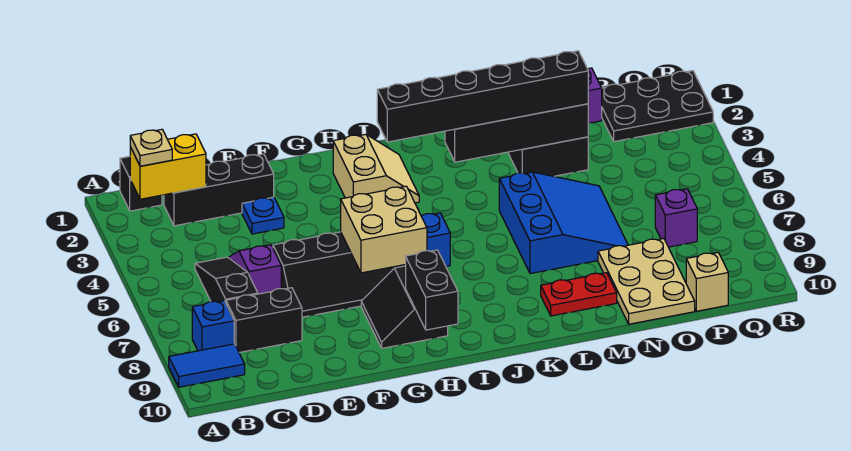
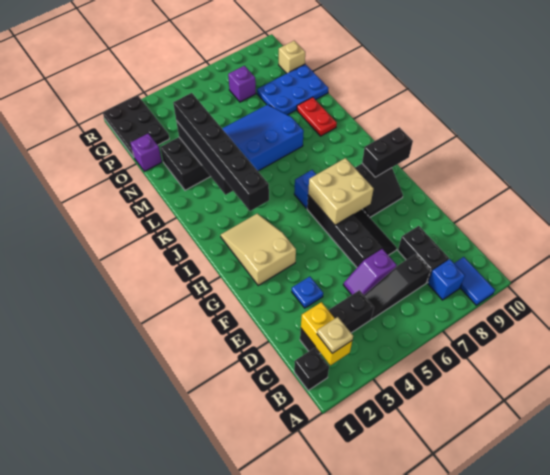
black brick C2:E2 level 1 -> black brick C2:C4 level 1
tan slope H2:I3 level 1 top H -> tan slope G2:I3 level 1 top G
tan plate N8:O10 level 1 -> blue plate N8:O10 level 1

